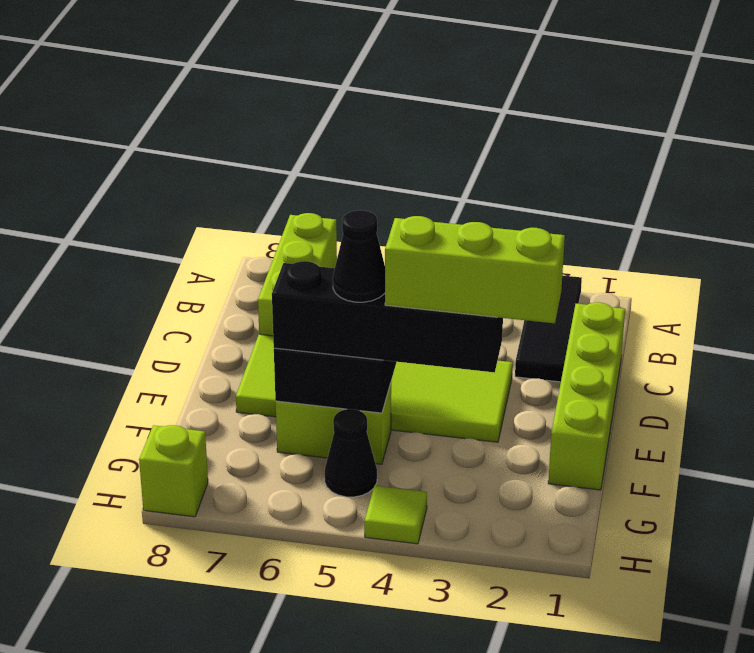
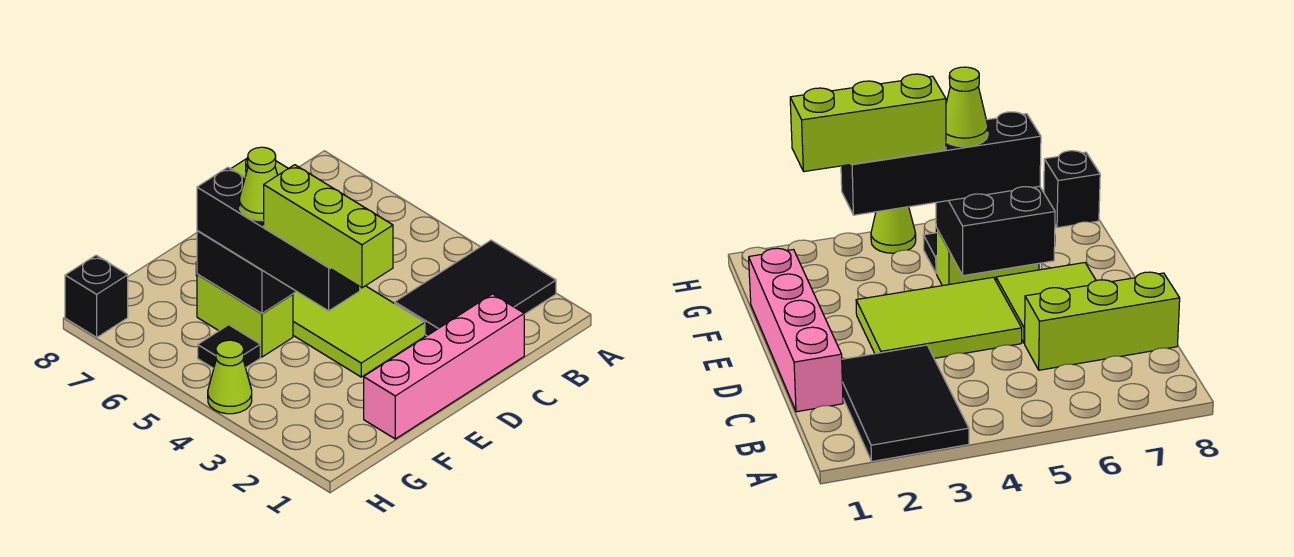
black tile A2:C2 level 1 -> black tile A2:C3 level 1
lime brick A7:C7 level 1 -> lime brick C6:C8 level 1
lime brick C1:F1 level 1 -> pink brick C1:F1 level 1
black cone F5 level 4 -> lime cone F5 level 4
black cone G5 level 1 -> black tile G5 level 1
lime tile H4 level 1 -> lime cone H4 level 1
lime brick H8 level 1 -> black brick H8 level 1

